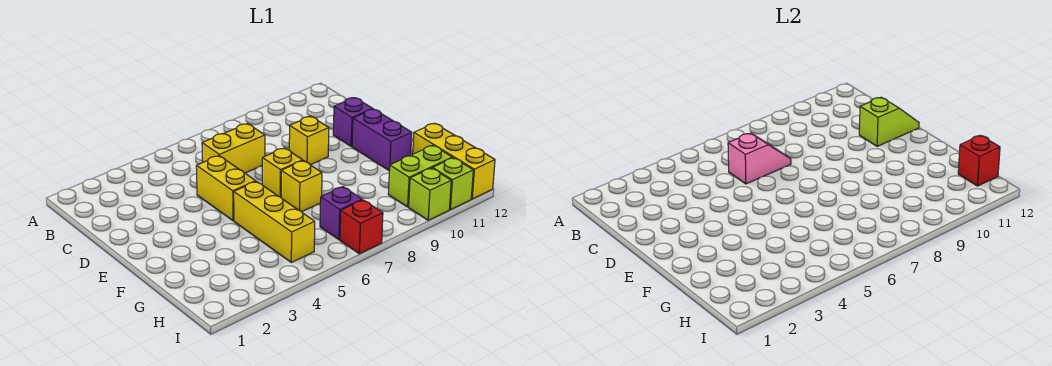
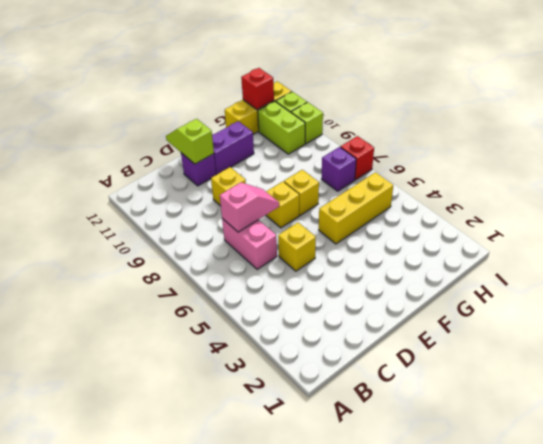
yellow brick C6:C7 level 1 -> pink brick C6:C7 level 1
pink slope C6:C7 level 2 top 6 -> pink slope C7:D7 level 2 top C
yellow brick D5:E5 level 1 -> yellow brick D5 level 1

